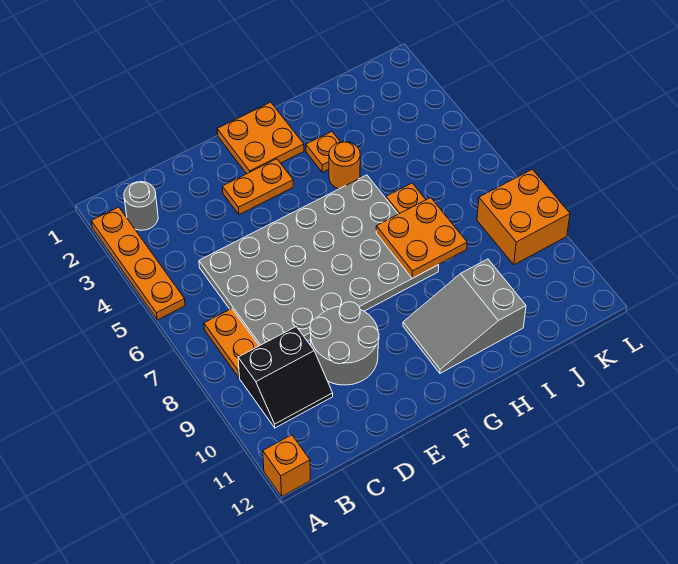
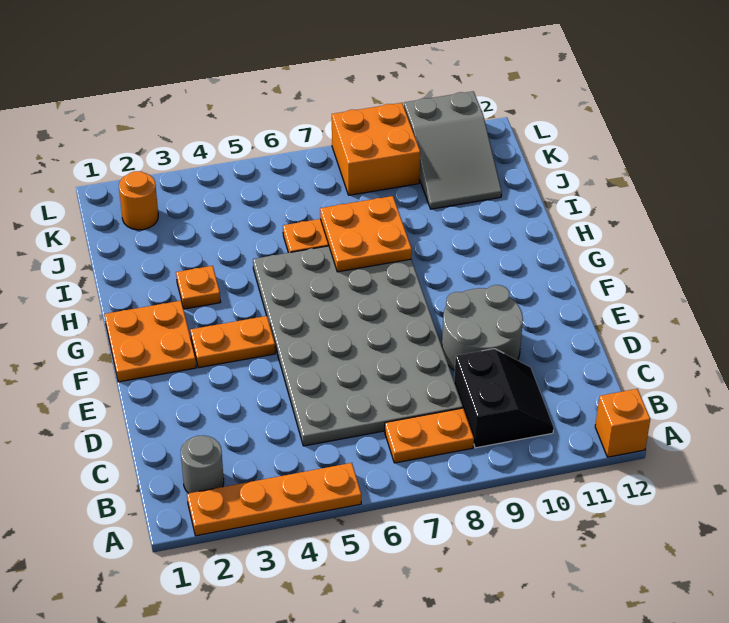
orange plate E3:F3 level 1 -> orange plate F3:F4 level 1
grey slope G10:I11 level 1 top I -> grey slope J10:L11 level 1 top L
orange round brick H4 level 1 -> orange round brick K2 level 1

